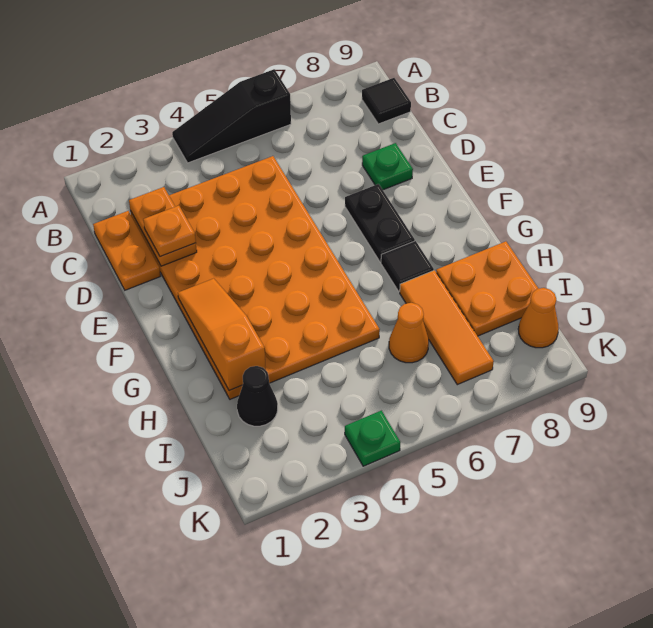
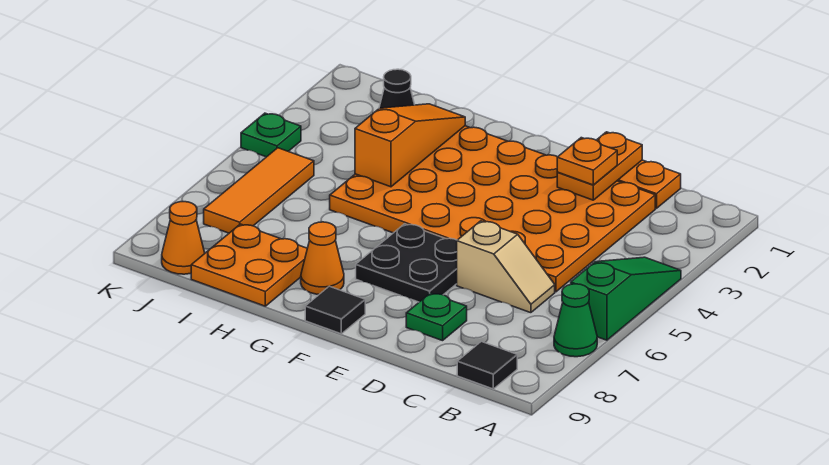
black slope A4:A6 level 1 top 6 -> green slope A4:A6 level 1 top 6
none -> green cone A7 level 1
orange plate C2:D2 level 2 -> orange plate D1:D2 level 2
none -> tan slope C6:D6 level 1 top D
black plate E7:F7 level 1 -> black plate E6:F7 level 1
orange slope F2:H2 level 2 top H -> orange slope H2:H4 level 2 top 4
black tile G7 level 1 -> black tile F9 level 1
orange tile H7:J7 level 1 -> orange tile J5:J7 level 1
orange cone I6 level 1 -> orange cone G8 level 1

